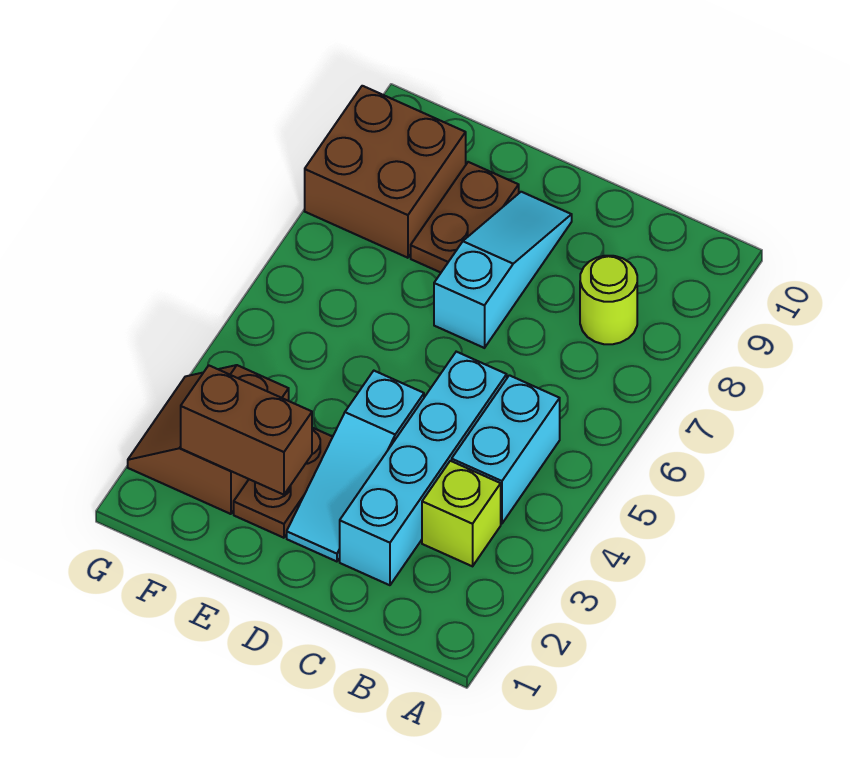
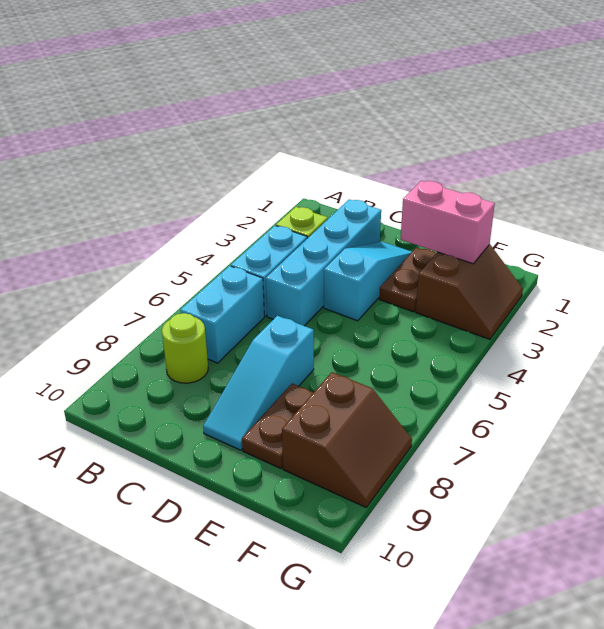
none -> cyan brick B6:B7 level 1
brown brick E2:F2 level 2 -> pink brick E2:F2 level 2
brown brick F8:G9 level 1 -> brown slope F8:G9 level 1 top F

